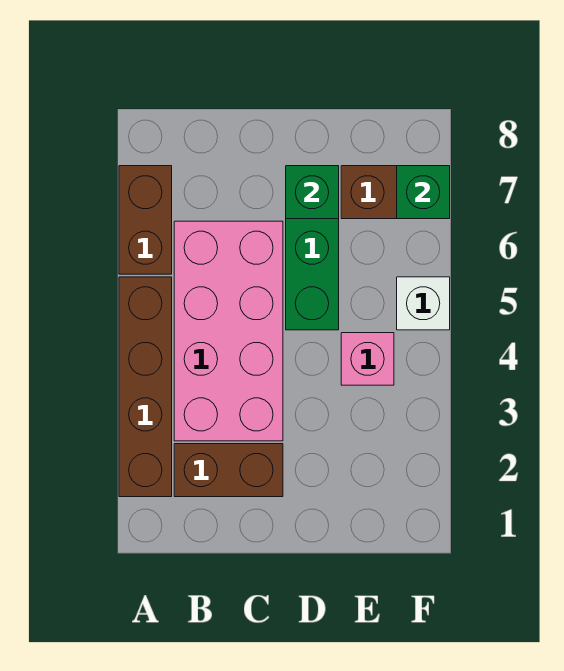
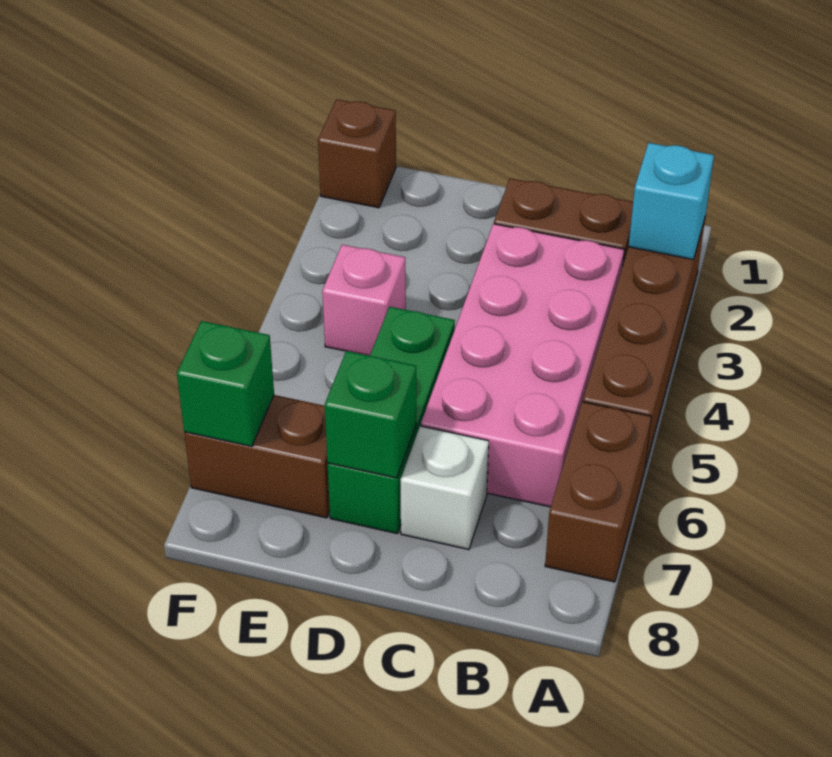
none -> cyan brick A2 level 2
none -> brown brick F1 level 1
white brick F5 level 1 -> white brick C7 level 1

